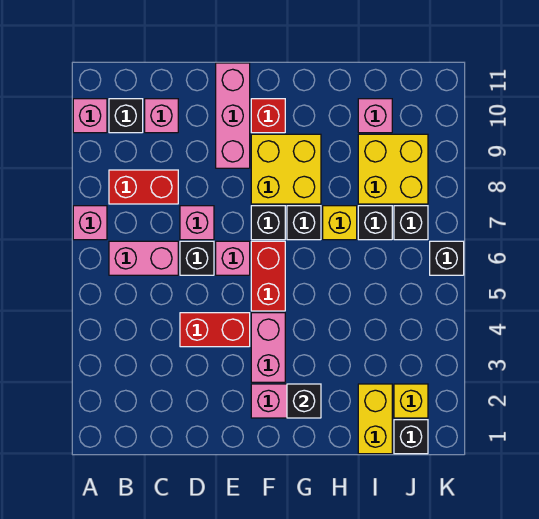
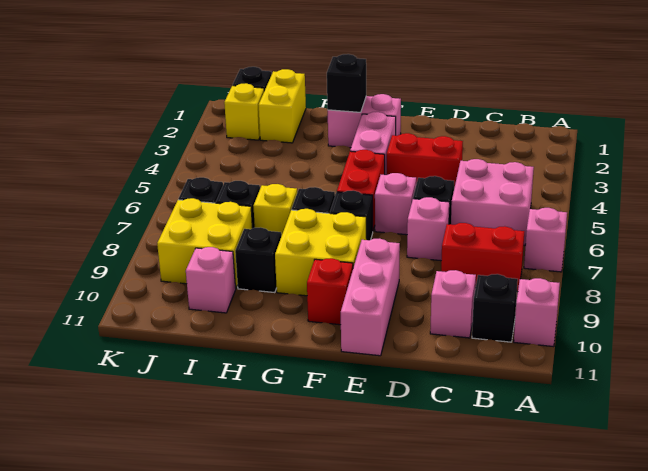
pink brick B6:C6 level 1 -> pink brick B5:C6 level 1
black brick K6 level 1 -> black brick H9 level 1

